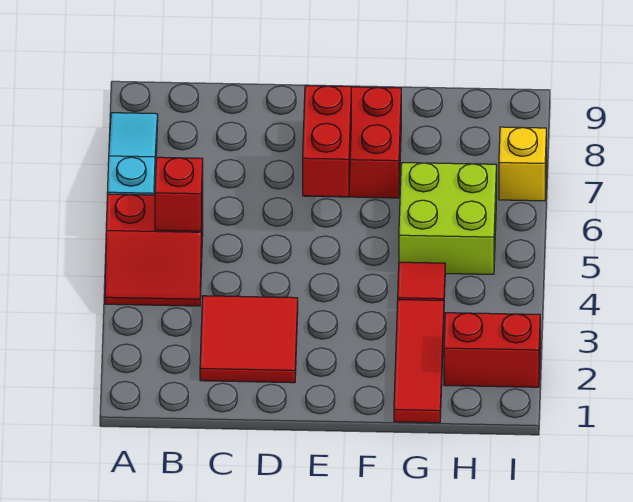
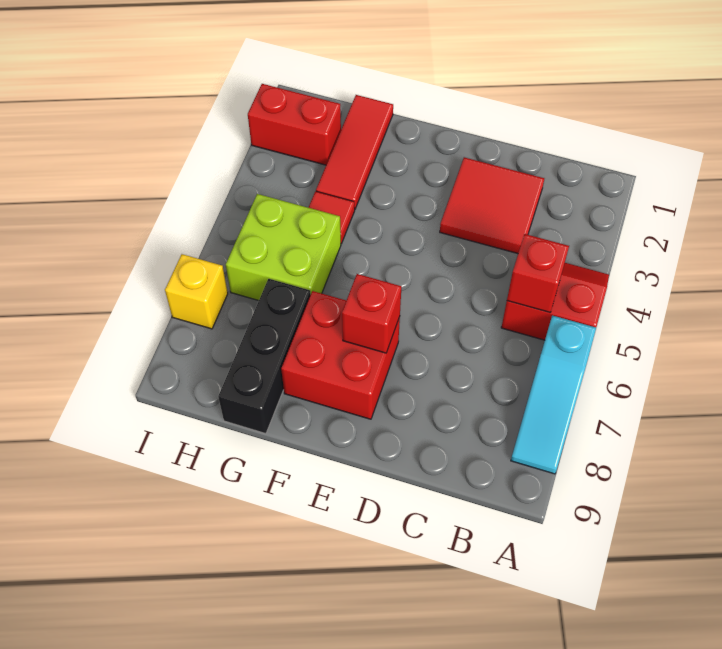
red brick E6:E7 level 2 -> red brick E7 level 2
none -> black brick G7:G9 level 1

